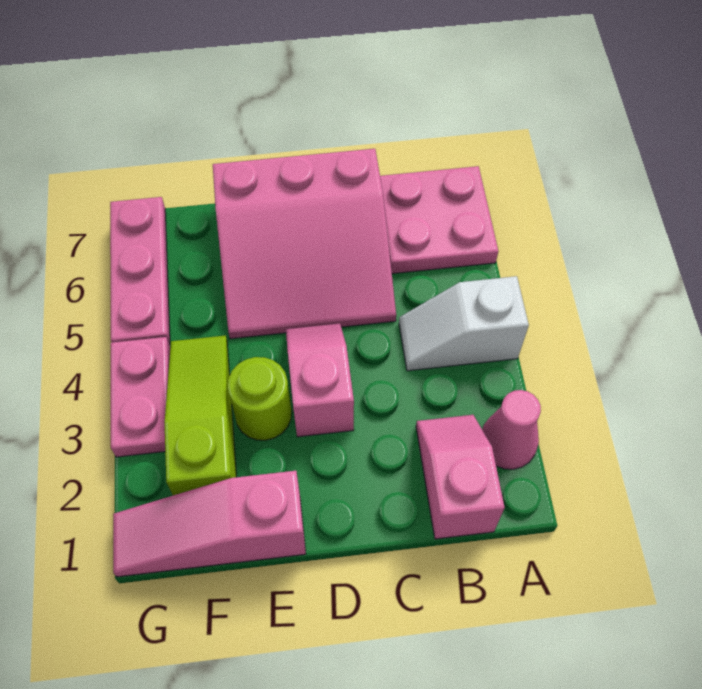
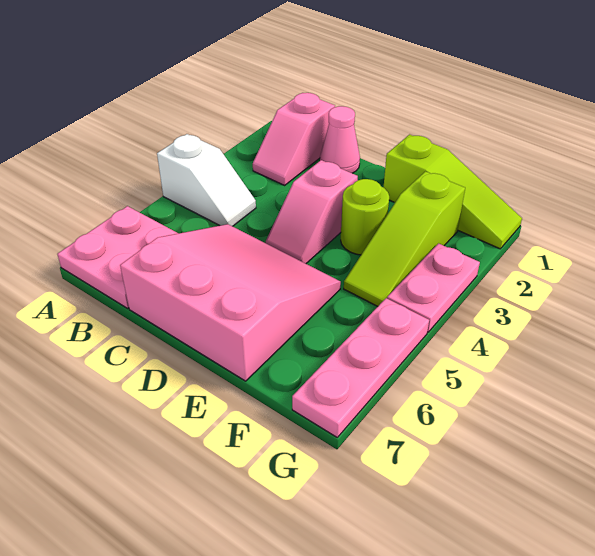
pink cone A2 level 1 -> pink cone C1 level 1
pink slope E1:G1 level 1 top E -> lime slope E1:G1 level 1 top E

